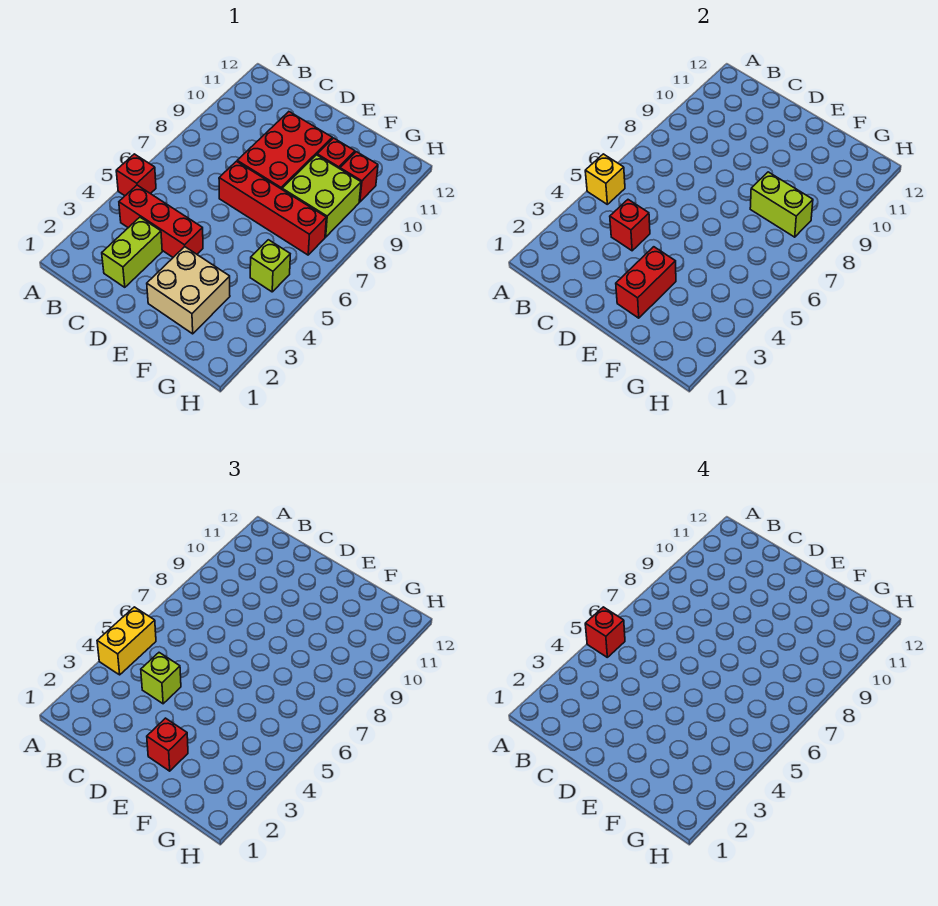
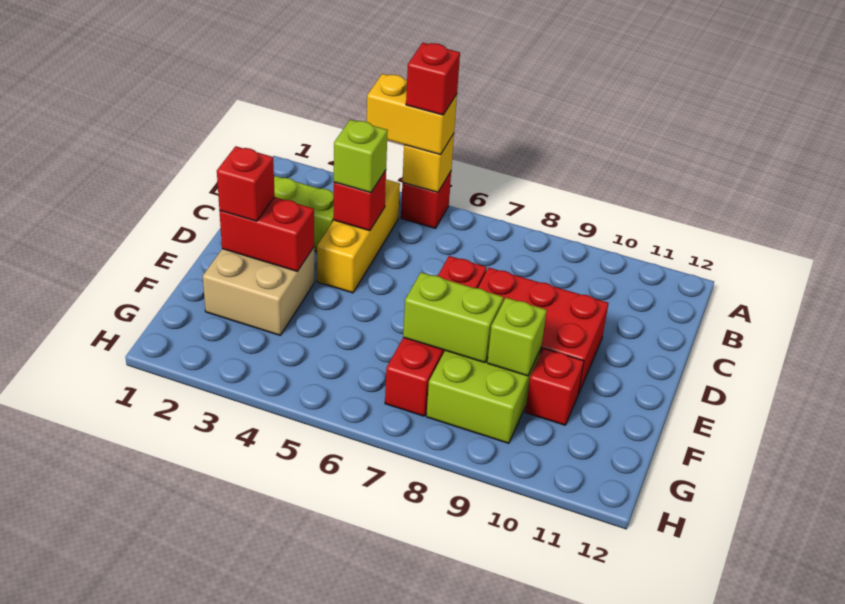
red brick B4:D4 level 1 -> yellow brick B4:D4 level 1
lime brick F8:G8 level 2 -> lime brick F7:F8 level 2
lime brick G5 level 1 -> lime brick F9 level 2
red brick G10 level 1 -> none

